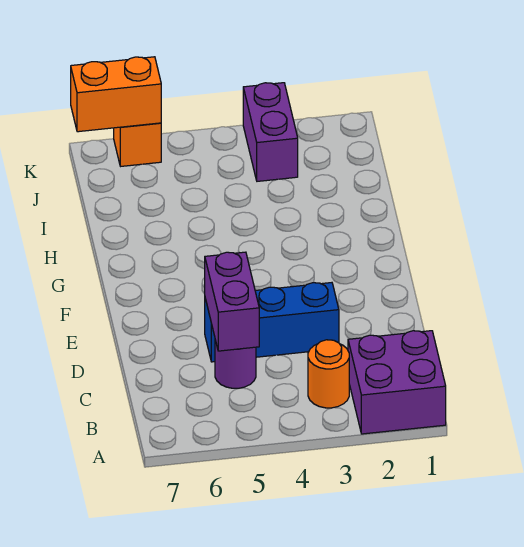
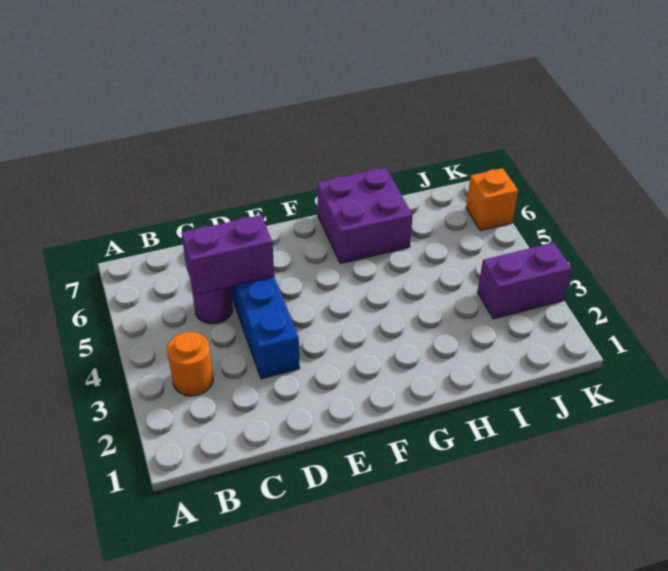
purple brick A1:B2 level 1 -> purple brick G6:H7 level 1
orange brick K6:K7 level 2 -> none

